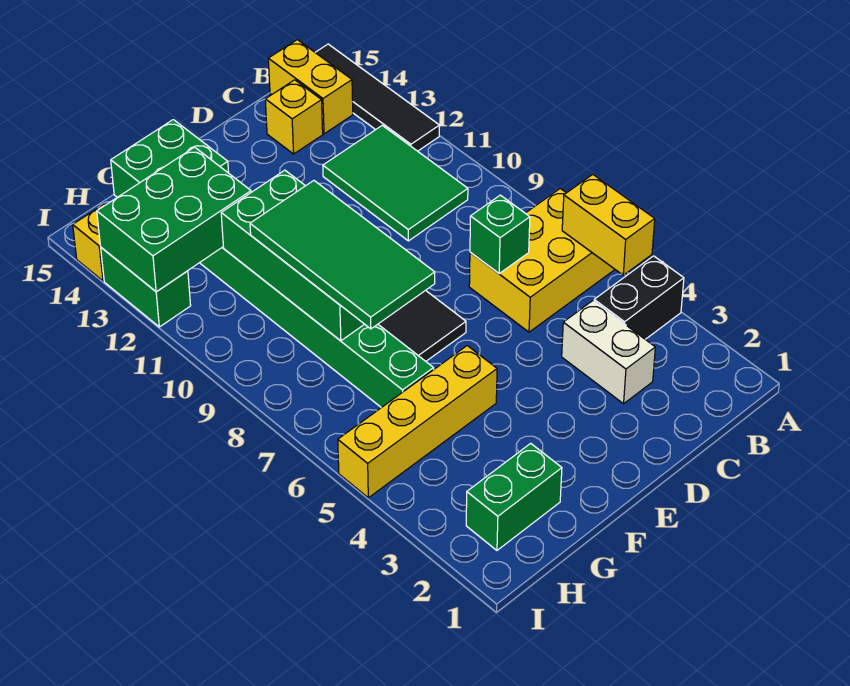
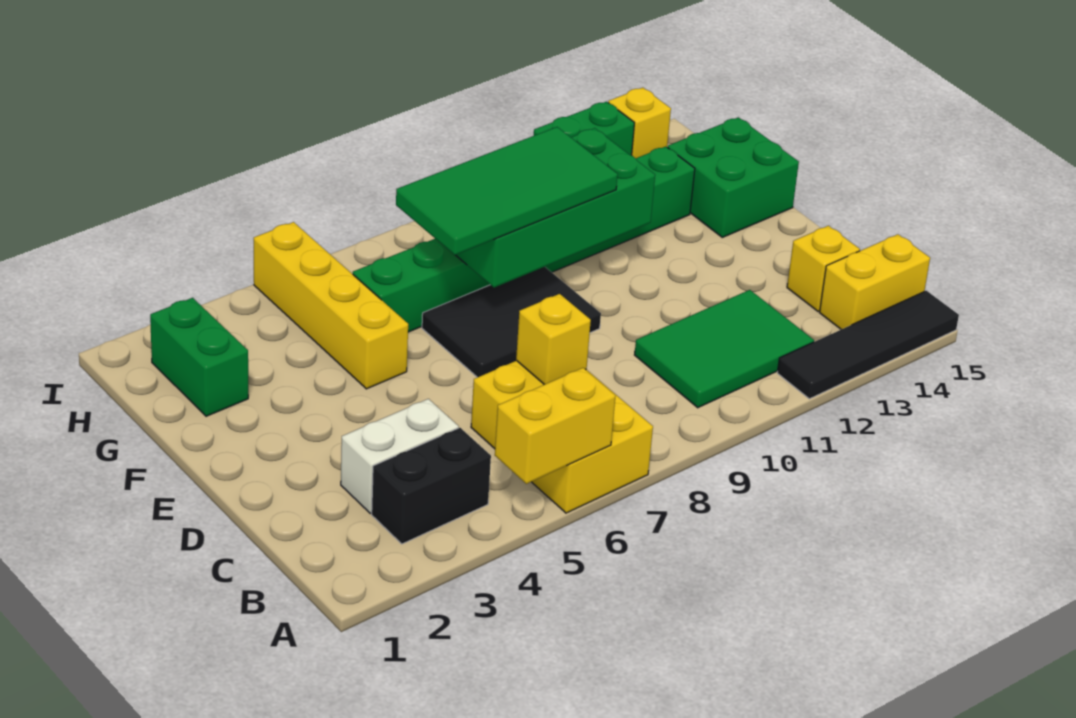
black brick A4:B4 level 1 -> black brick B3:B4 level 1
green brick C7 level 2 -> yellow brick C7 level 2
green brick G12:I13 level 2 -> none

